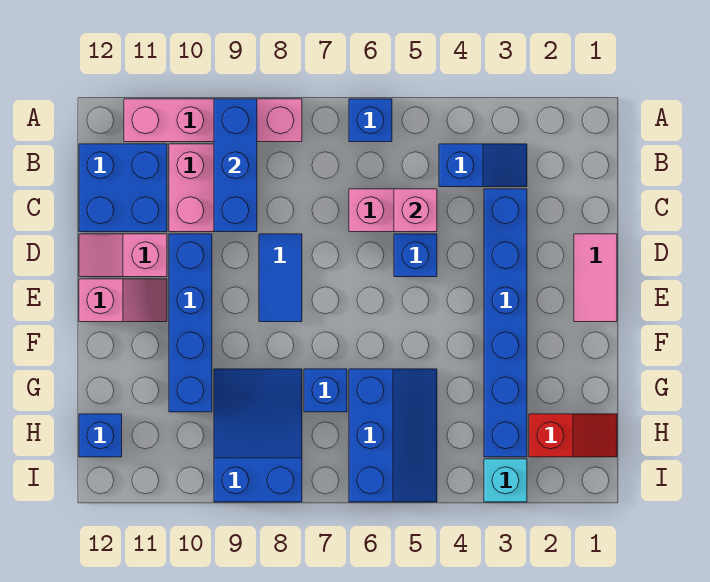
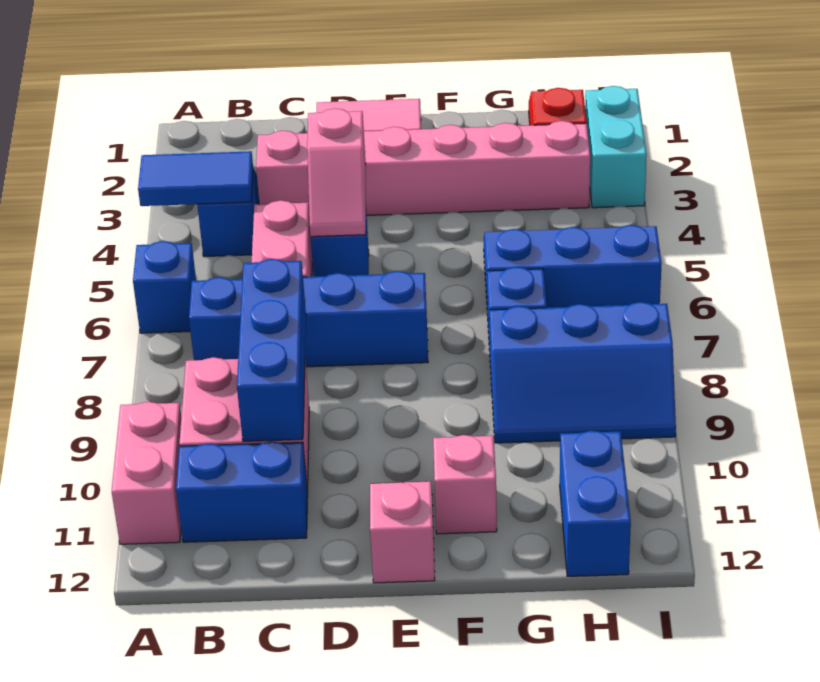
pink brick A8:A11 level 1 -> pink brick A10:A11 level 1
blue brick A9:C9 level 2 -> blue brick C8:C10 level 2
blue brick B11:C12 level 1 -> blue brick B11:C11 level 1
blue brick C3:H3 level 1 -> pink brick C3:H3 level 1
pink brick C5 level 2 -> pink brick F11 level 1
blue tile D8:E8 level 1 -> blue tile A4:B4 level 2
blue brick D10:G10 level 1 -> blue brick B7:E7 level 1
pink slope D11:D12 level 1 top 11 -> pink slope D4:D5 level 2 top 4
blue slope G8:I9 level 1 top I -> blue slope G8:I9 level 1 top 8
blue brick H12 level 1 -> blue brick H11:H12 level 1
cyan brick I3 level 1 -> cyan brick I2:I3 level 1

